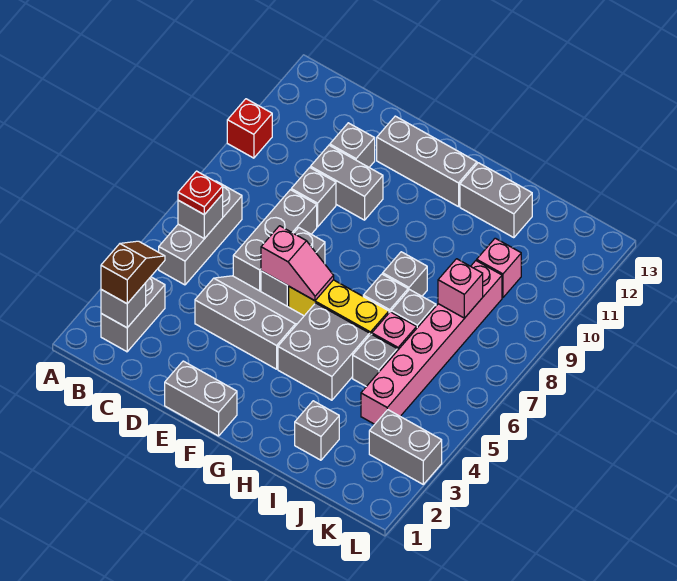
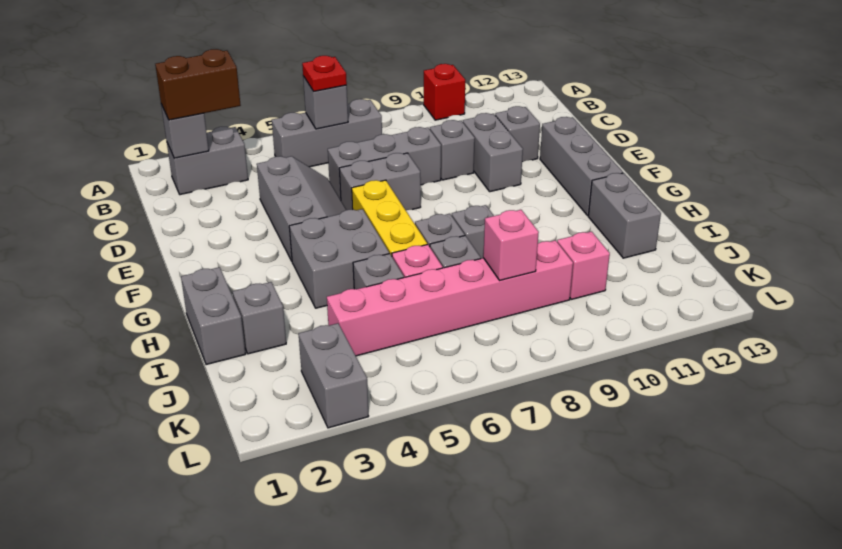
brown slope B2:B3 level 3 top 2 -> brown brick B2:B3 level 3
grey brick E1:F1 level 1 -> grey brick H1:I1 level 1
pink slope E6:F6 level 2 top E -> none

